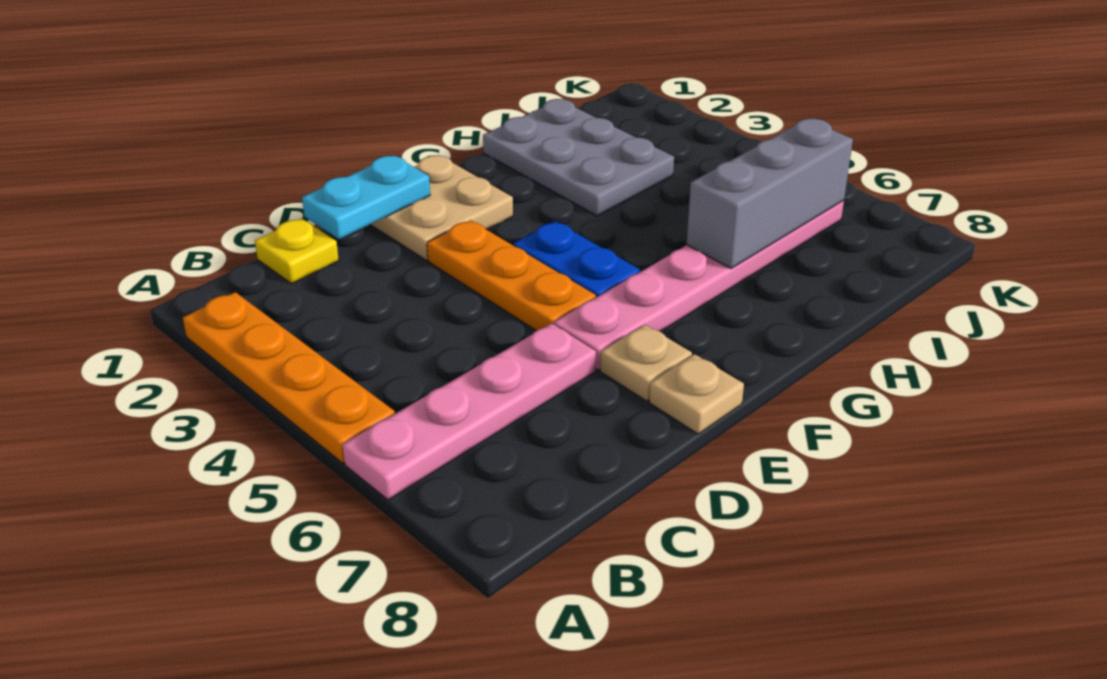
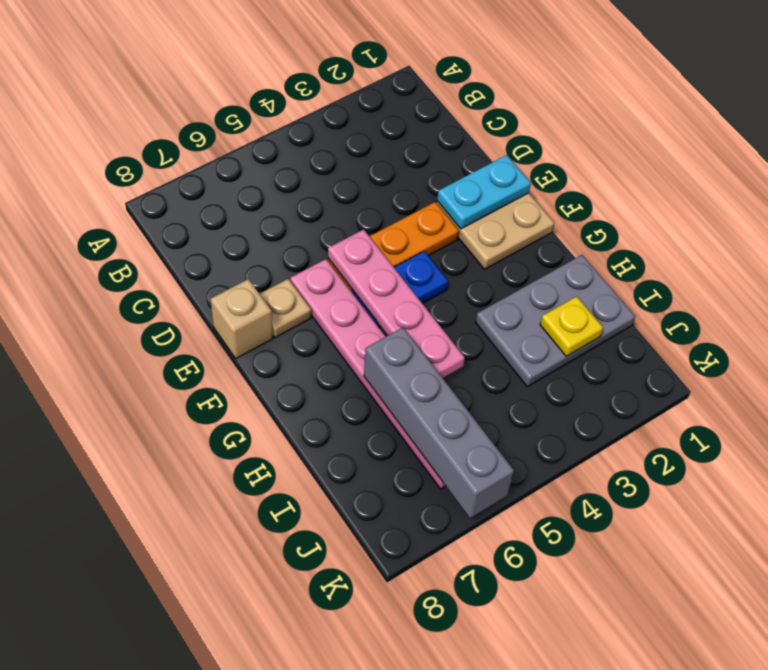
orange plate A2:A5 level 1 -> none
pink plate A6:D6 level 1 -> pink plate E5:H5 level 2
yellow plate C1 level 1 -> yellow plate I2 level 2
cyan plate D1:E1 level 2 -> cyan plate E1:E2 level 2
tan plate E8 level 1 -> tan brick E8 level 1
grey brick H6:J6 level 2 -> grey brick H6:K6 level 2

